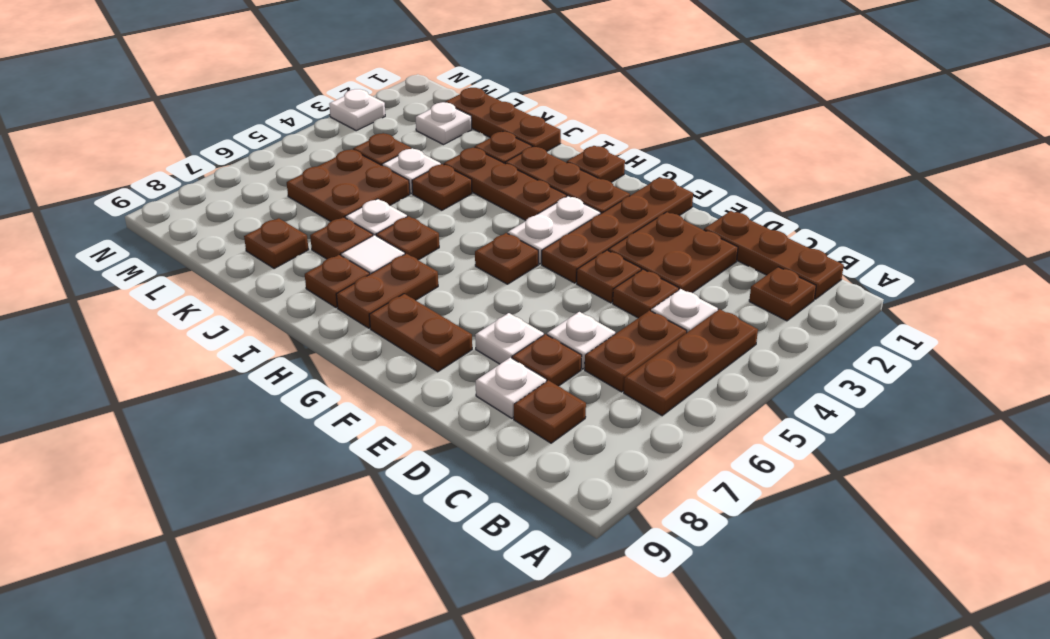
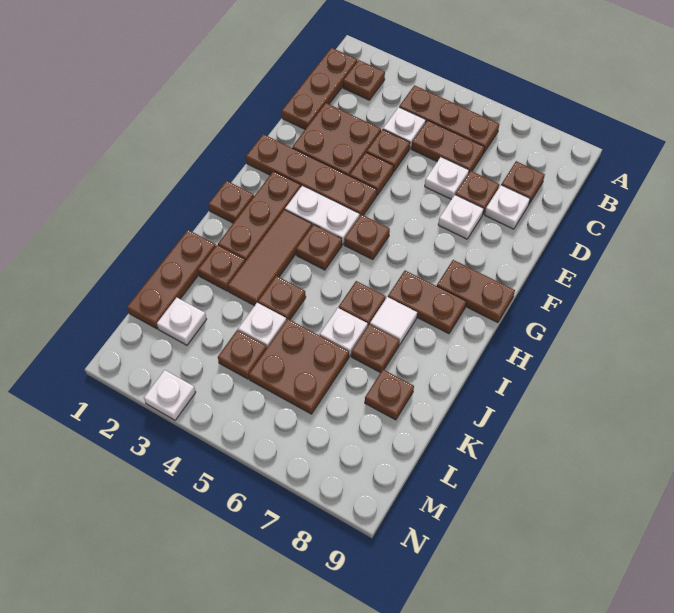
brown plate F8:G8 level 1 -> brown plate G8:G9 level 1
brown plate H3:J3 level 1 -> brown tile H3:J3 level 1
brown plate I8 level 1 -> brown plate H4 level 1

